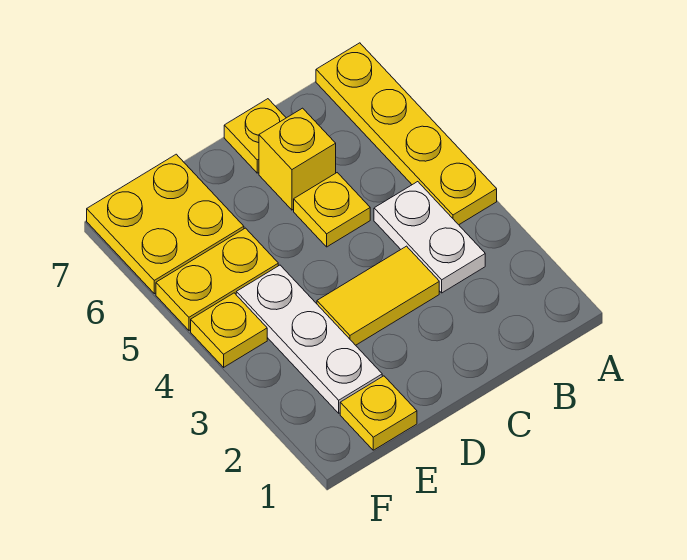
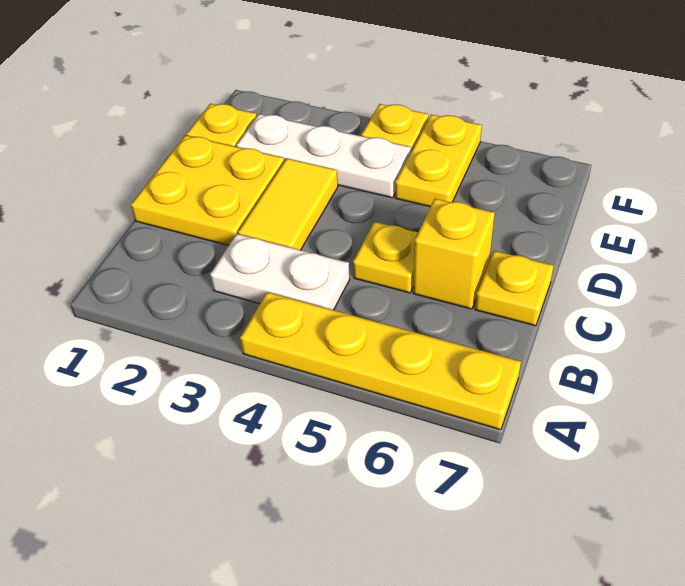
yellow plate E6:F7 level 1 -> yellow plate C1:D2 level 1

